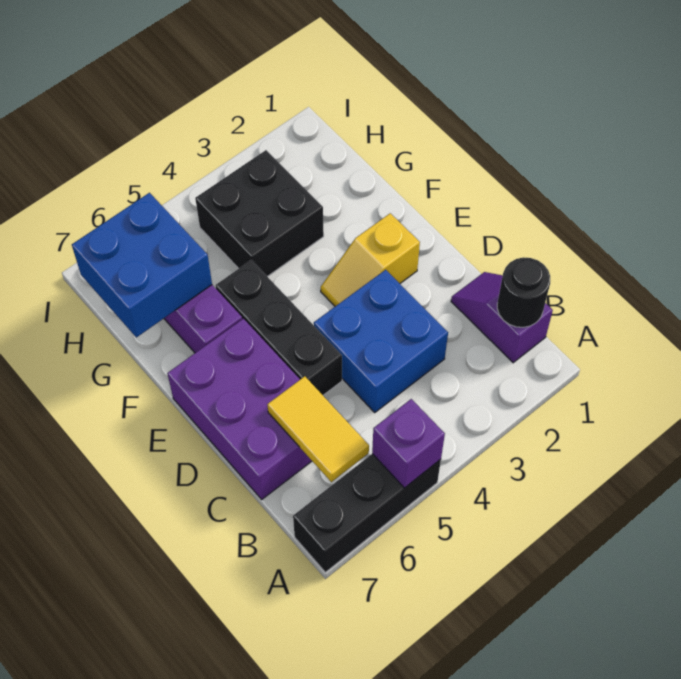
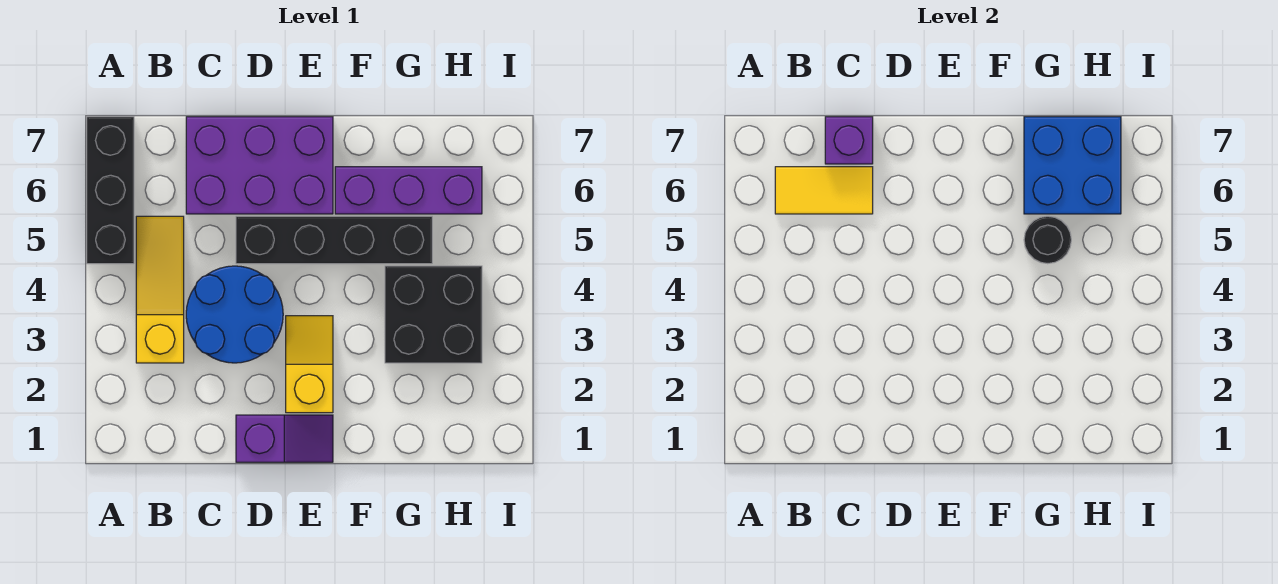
purple brick A5 level 2 -> purple brick C7 level 2
purple slope B1:C1 level 1 top B -> purple slope D1:E1 level 1 top D
black round brick B1 level 2 -> black round brick G5 level 2
none -> yellow slope B3:B5 level 1 top 3
blue brick C3:D4 level 1 -> blue round brick C3:D4 level 1
black brick D5:F5 level 1 -> black brick D5:G5 level 1

